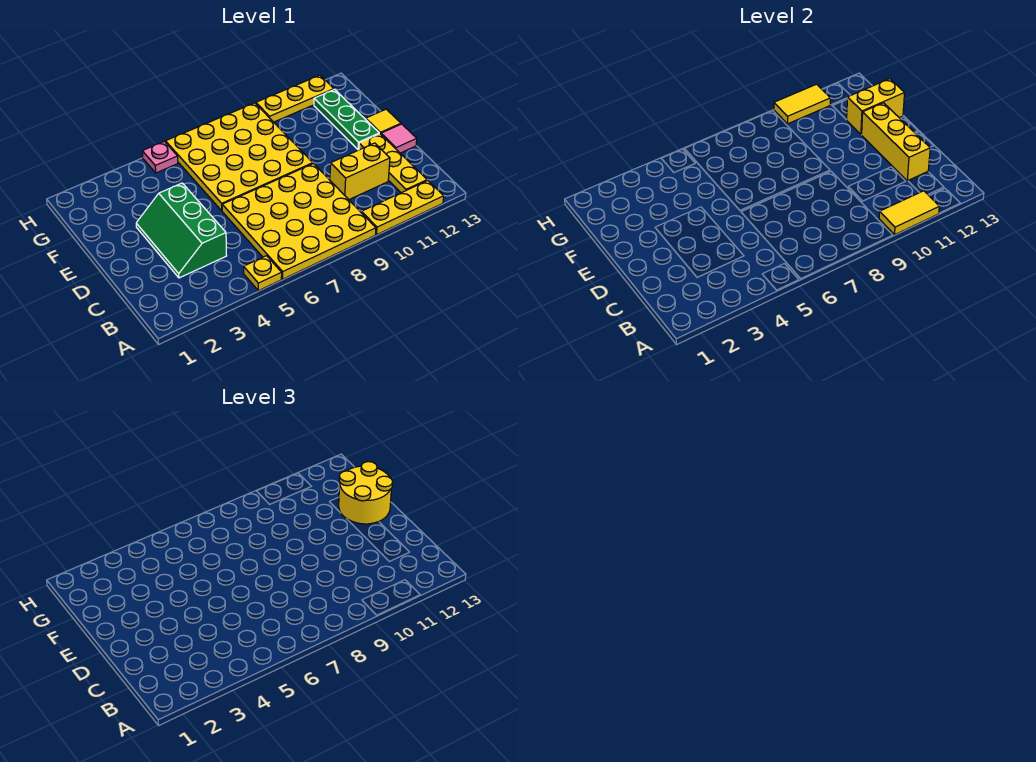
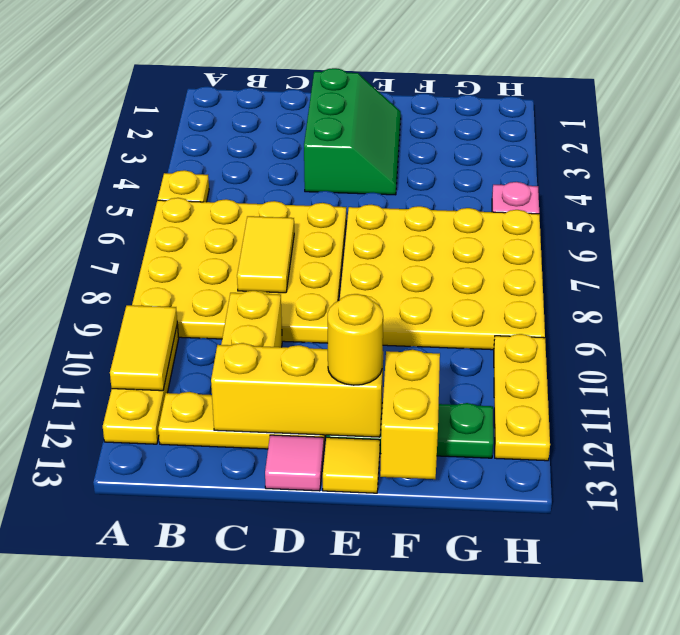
green slope C3:E4 level 1 top 4 -> green slope D2:E4 level 1 top D
yellow round brick E12:F13 level 3 -> yellow round brick E12 level 3
yellow tile H10:H11 level 2 -> yellow tile C7:C8 level 2

